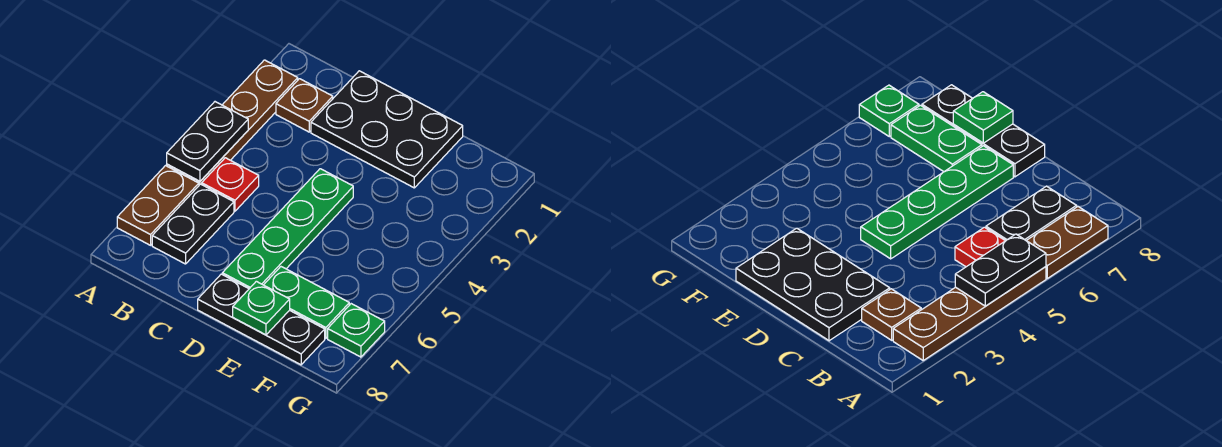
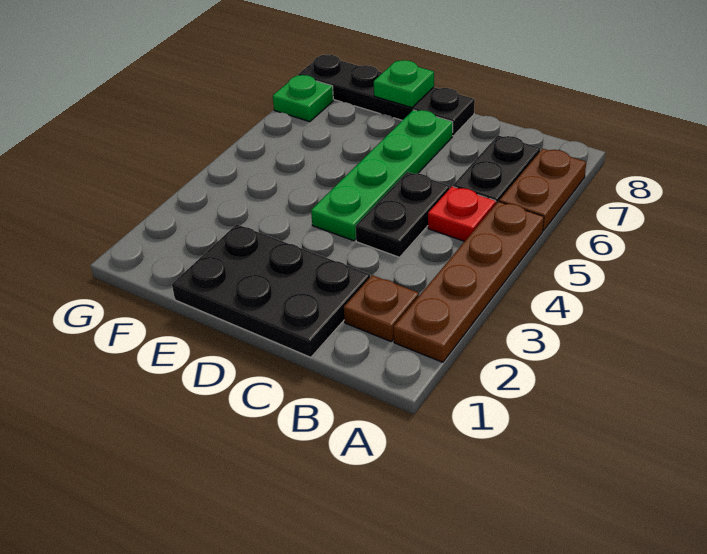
black plate A4:A5 level 2 -> black plate C4:C5 level 1
black plate D8:F8 level 1 -> black plate D8:G8 level 1
green plate E7:F7 level 1 -> none

